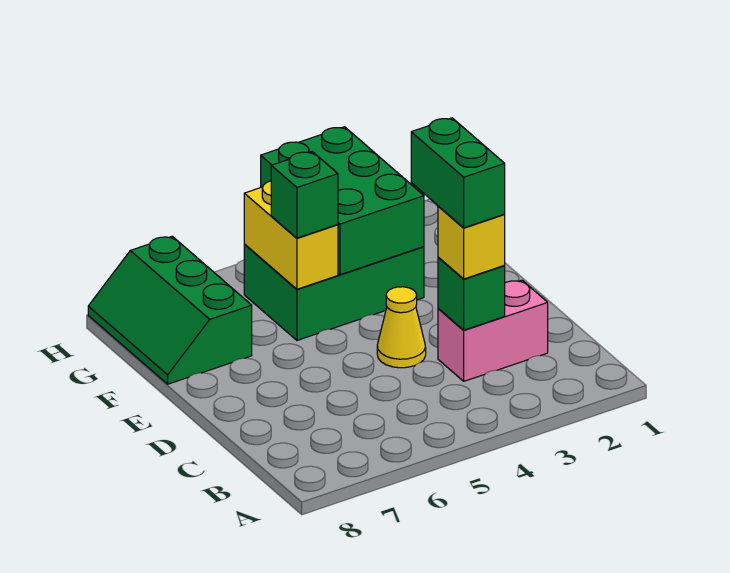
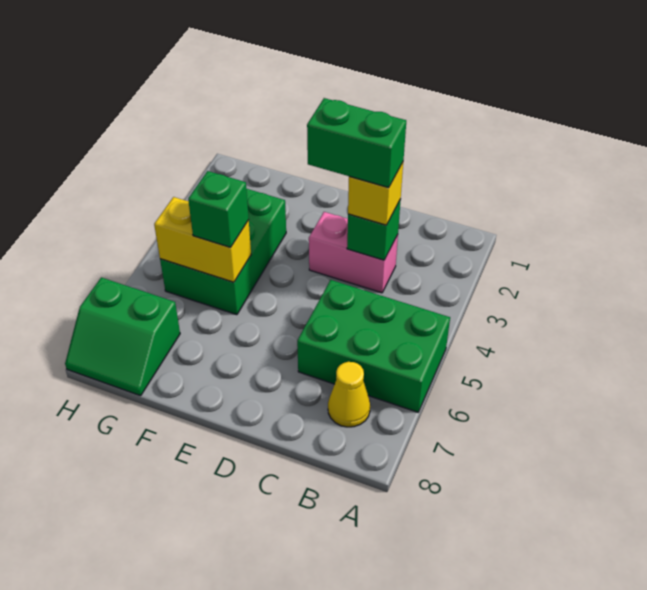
pink brick C2:C3 level 1 -> pink brick C3:D3 level 1
yellow cone D4 level 1 -> yellow cone B7 level 1
green brick F3:H4 level 2 -> green brick A5:C6 level 1
green slope F7:H8 level 1 top 7 -> green slope G7:H8 level 1 top 7

